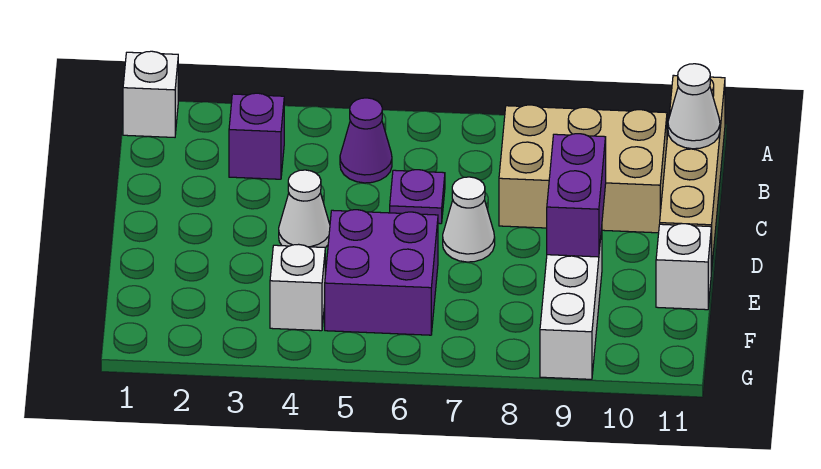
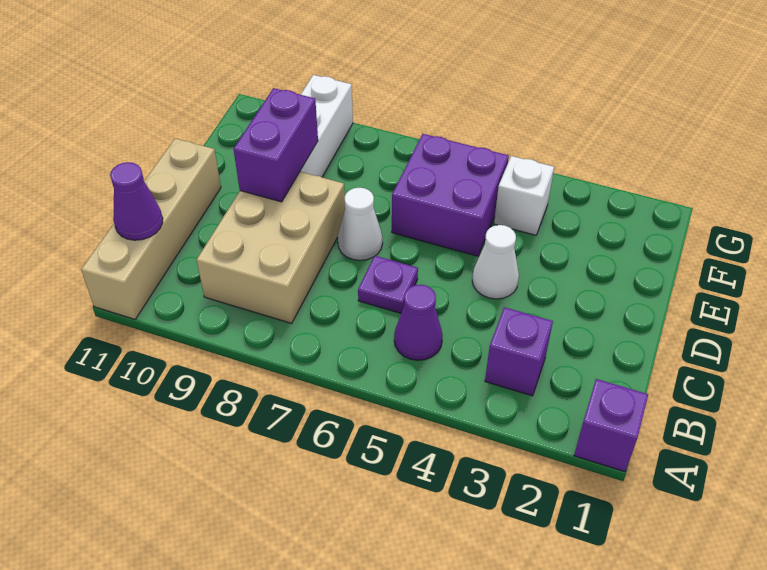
white brick A1 level 1 -> purple brick A1 level 1
tan brick B8:C10 level 1 -> tan brick B8:D9 level 1
white cone B11 level 2 -> purple cone B11 level 2
white brick E11 level 1 -> none

